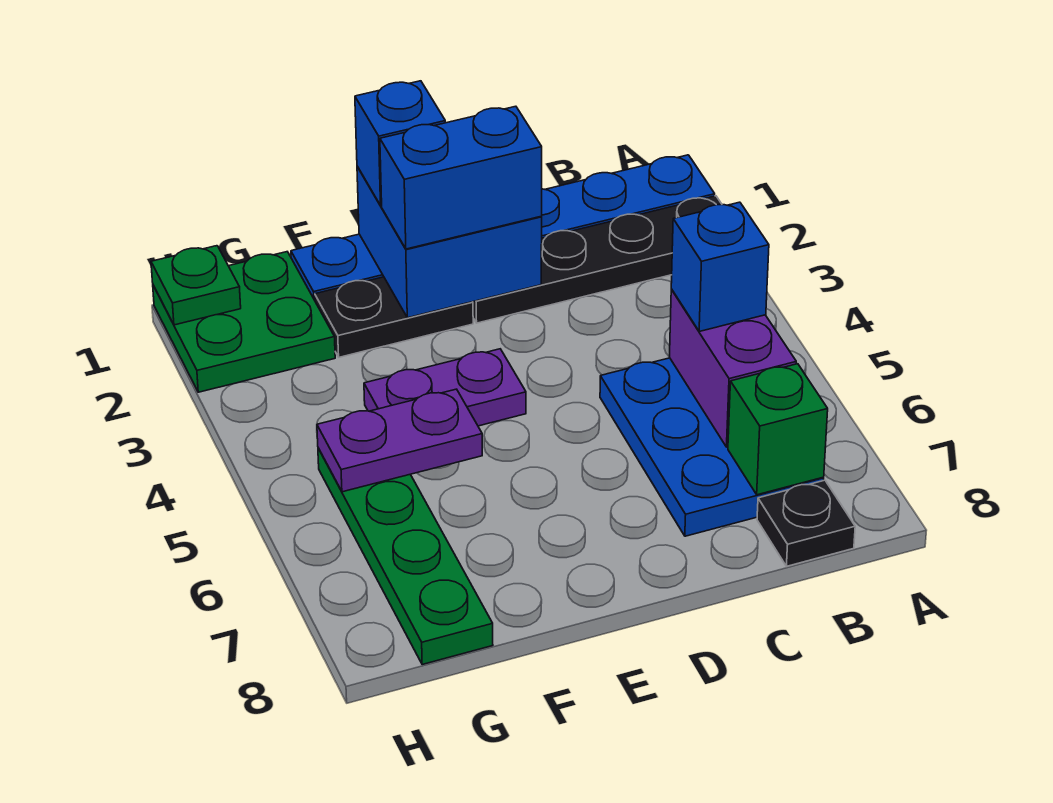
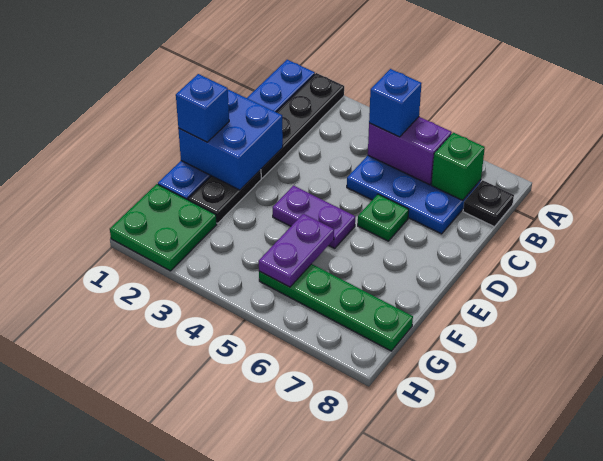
blue brick D2:E2 level 3 -> none
purple plate E4:F4 level 1 -> purple plate E4:E5 level 1
green plate H1 level 2 -> green plate D6 level 1

